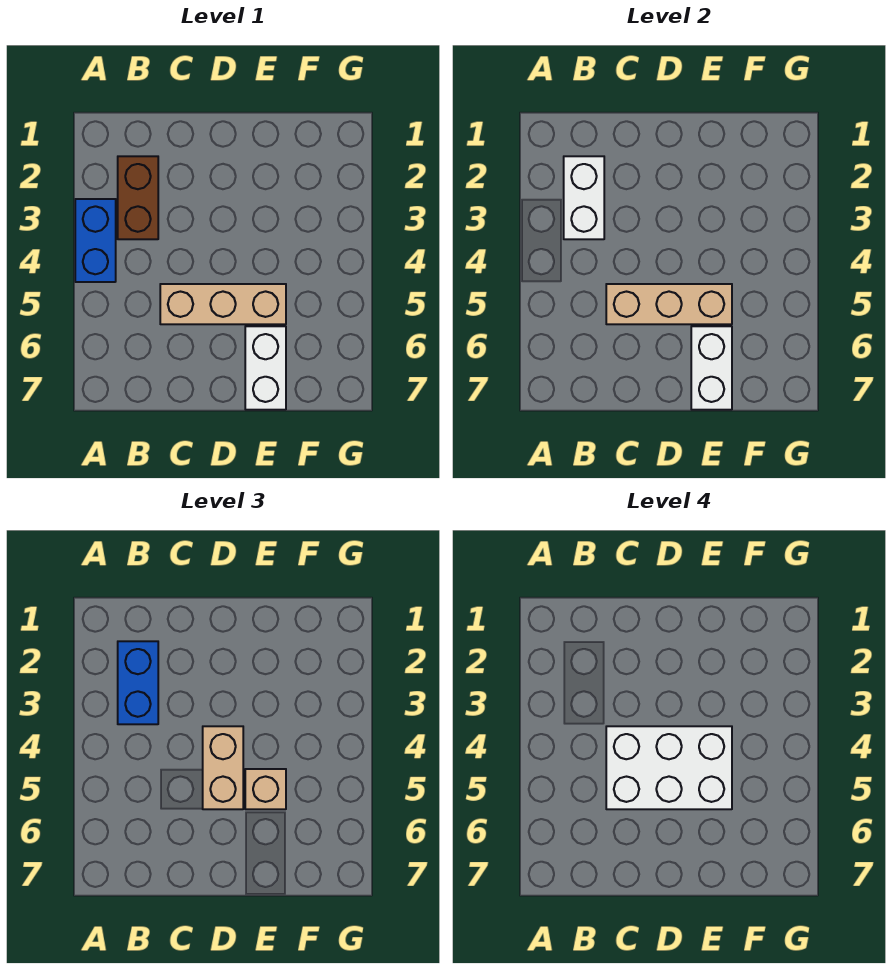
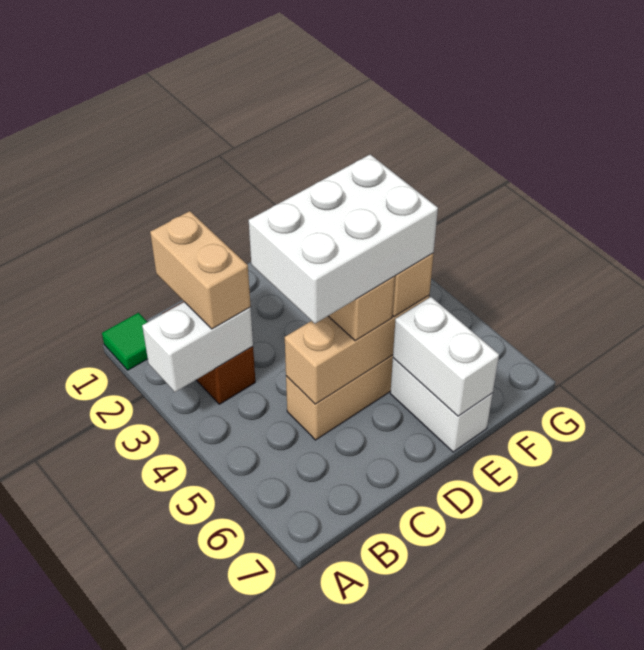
none -> green tile A1 level 1
blue brick A3:A4 level 1 -> none
white brick B2:B3 level 2 -> white brick A3:B3 level 2
blue brick B2:B3 level 3 -> tan brick B2:B3 level 3

